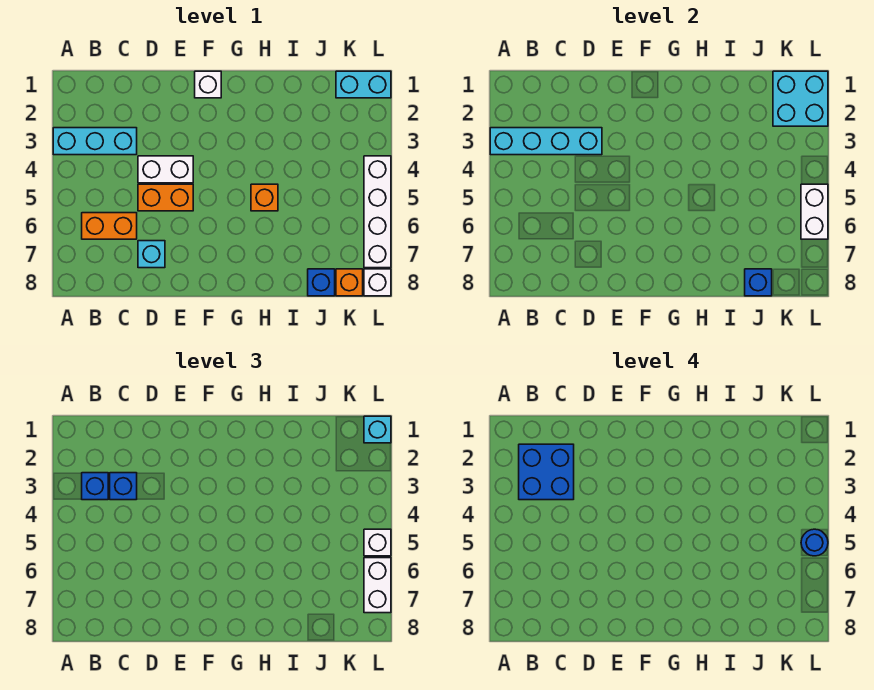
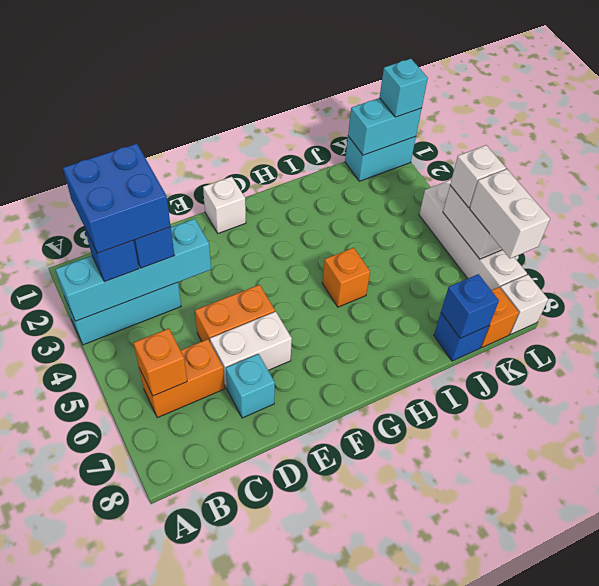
none -> orange brick B6 level 2
white brick D4:E4 level 1 -> white brick D6:E6 level 1
cyan brick K1:L2 level 2 -> cyan brick K1:L1 level 2
blue round brick L5 level 4 -> none

